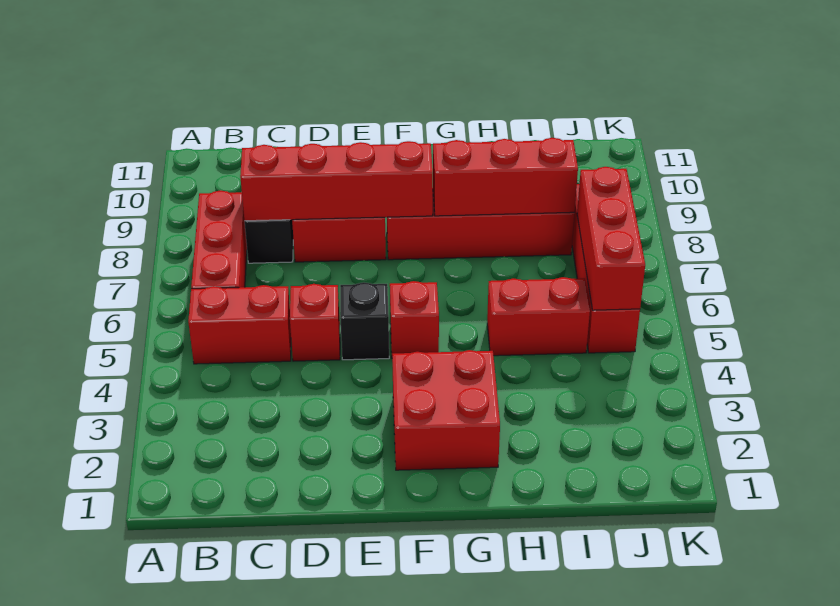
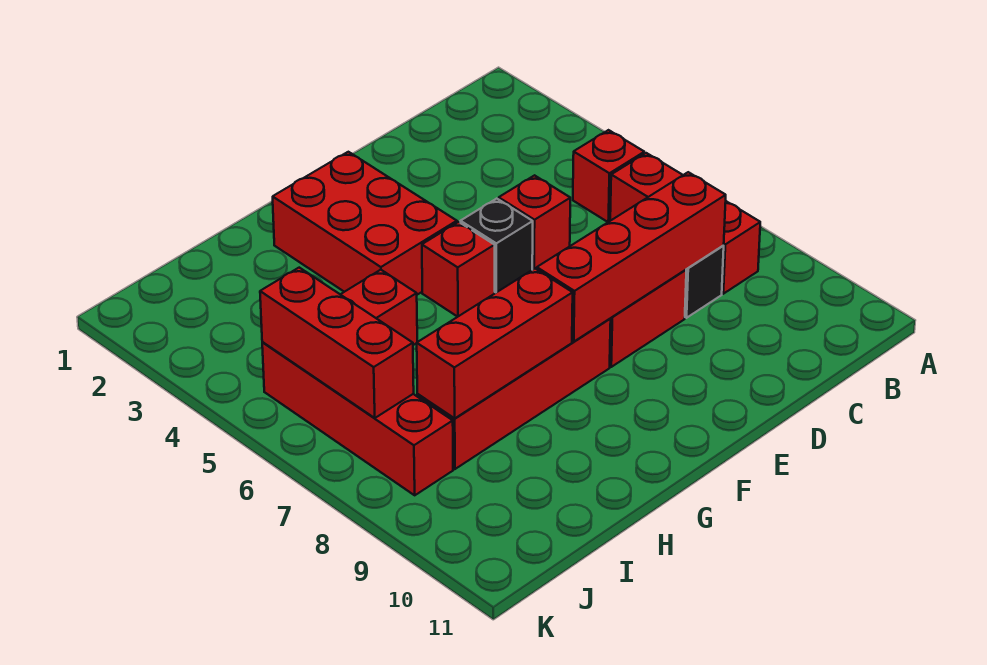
red brick B5:C5 level 1 -> red brick B5 level 1
red brick F2:G3 level 1 -> red brick F2:G4 level 1

